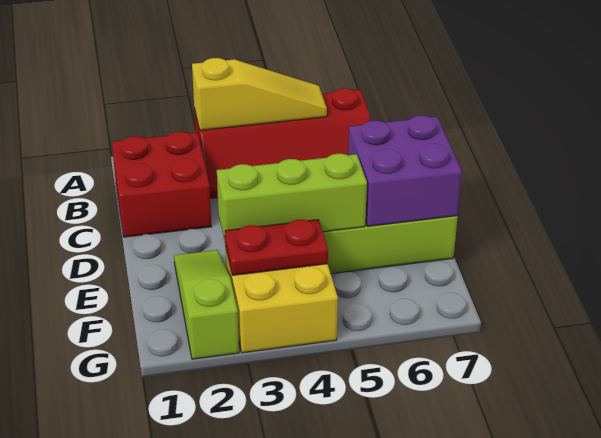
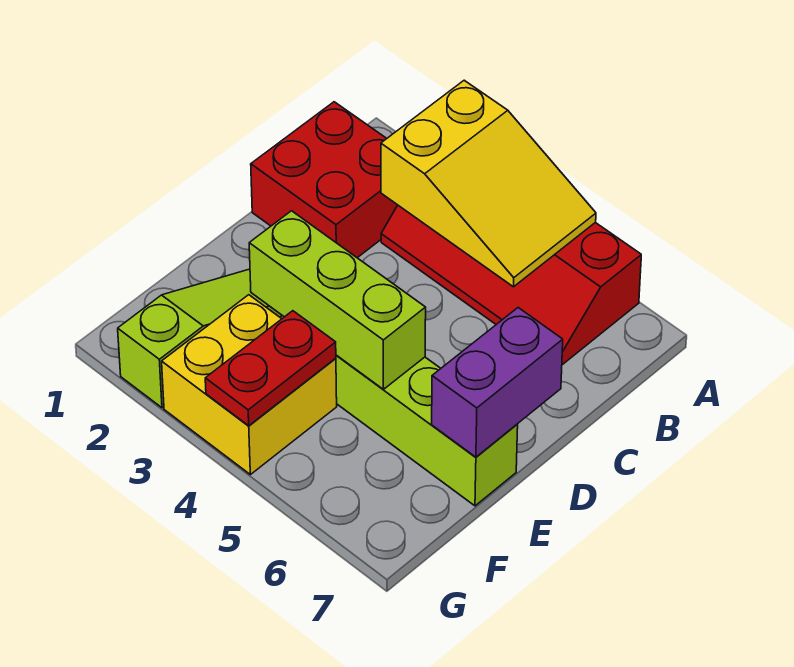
yellow slope A3:A5 level 2 top 3 -> yellow slope A3:B5 level 2 top 3
purple brick D6:E7 level 2 -> purple brick D7:E7 level 2
red plate F3:F4 level 2 -> red plate F4:G4 level 2

